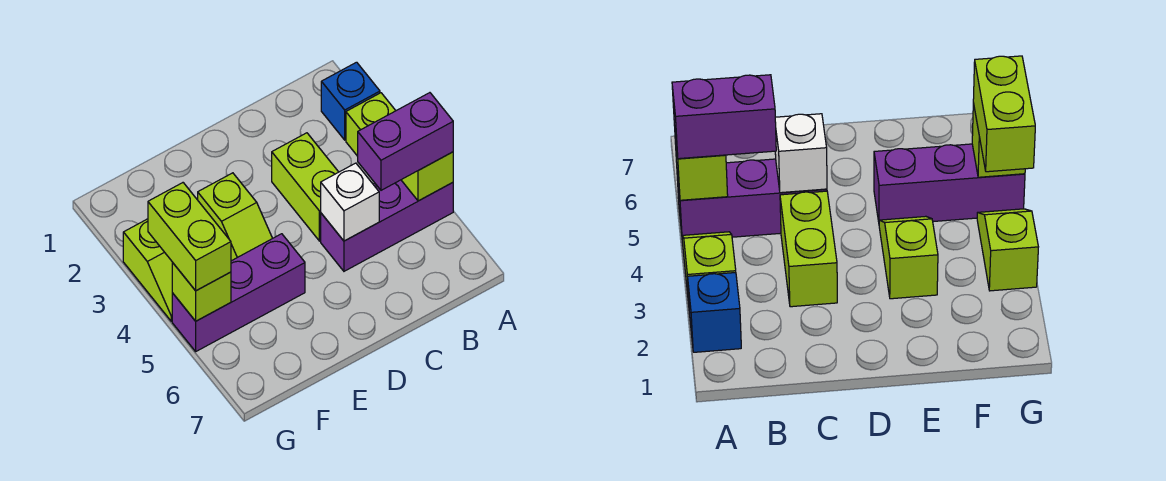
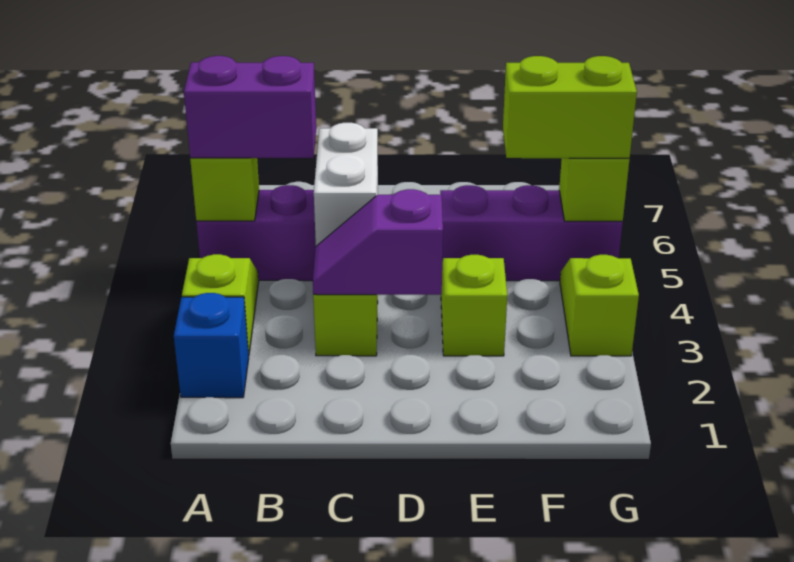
none -> purple slope C3:D3 level 2 top D
white brick C5 level 2 -> white brick C4:C5 level 2
lime brick G4:G5 level 3 -> lime brick F5:G5 level 3

